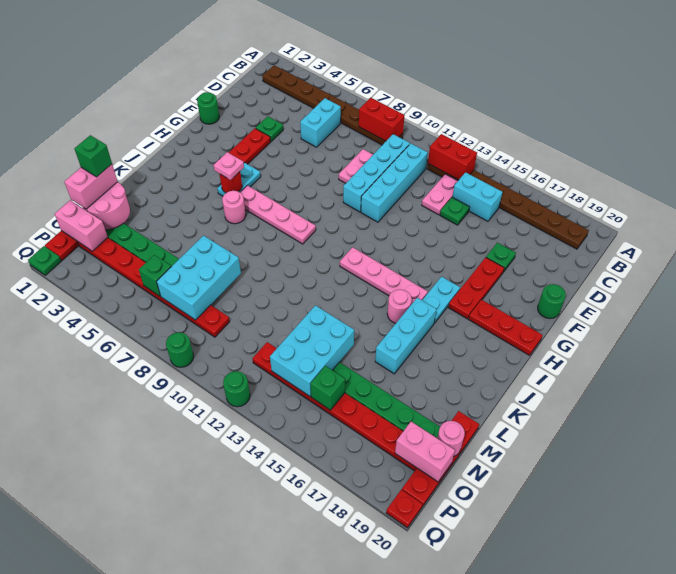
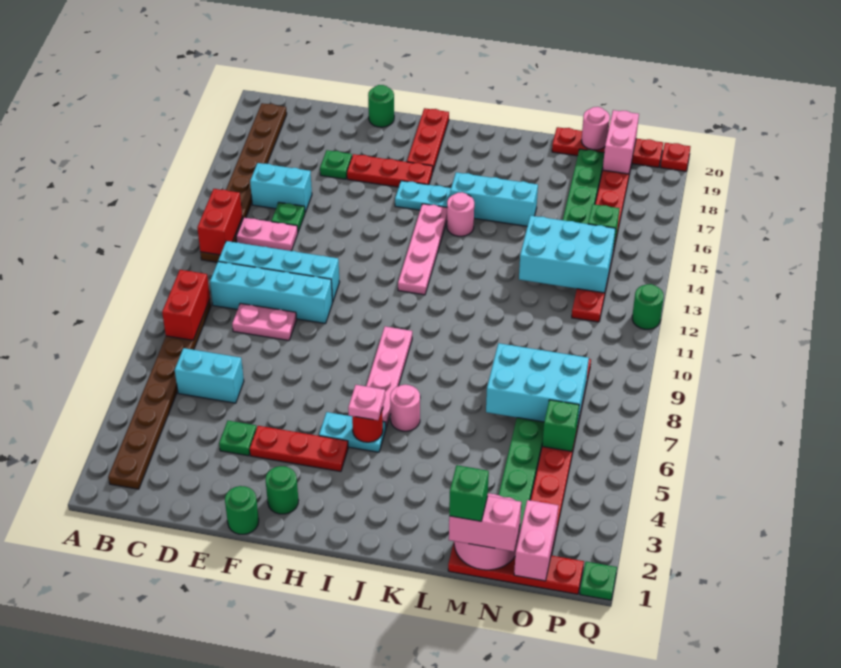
cyan brick C14:C15 level 1 -> cyan brick C15:D15 level 1
green round brick Q9 level 1 -> green round brick G2 level 1

